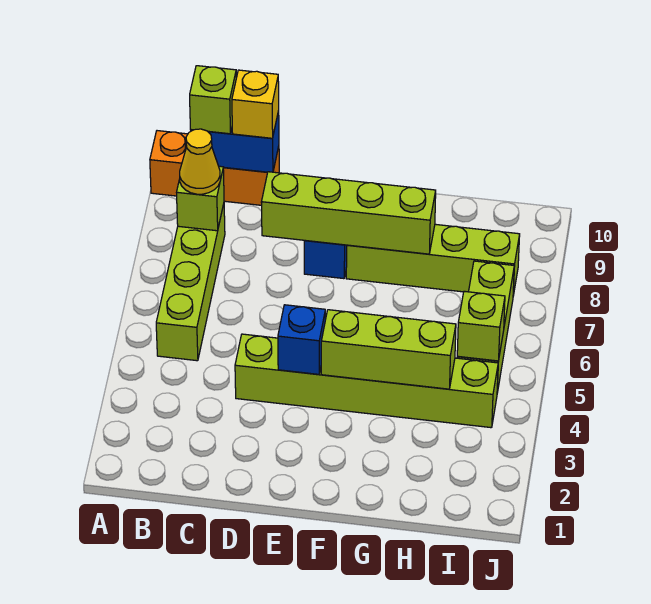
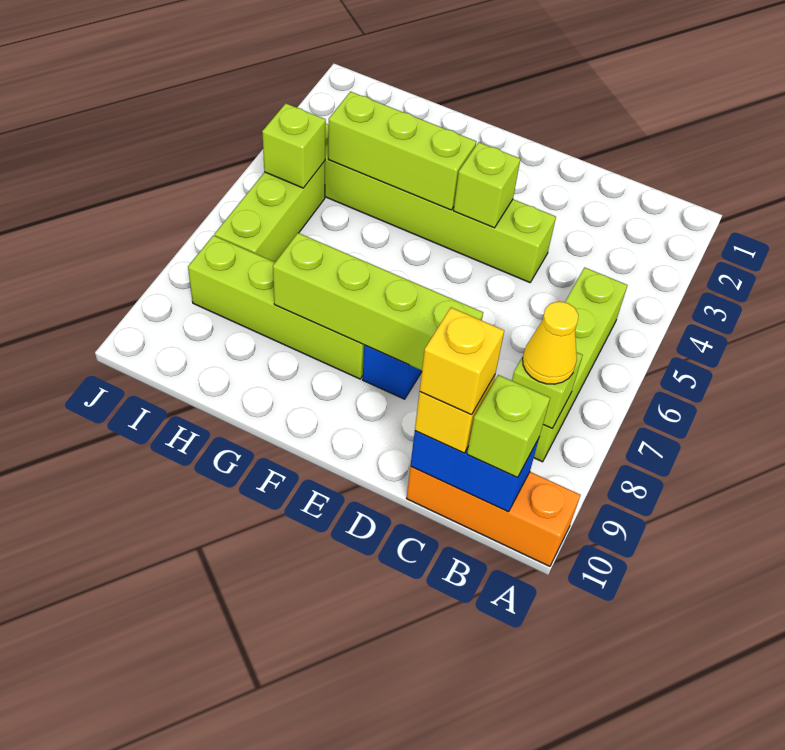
none -> yellow brick C10 level 4
blue brick E4 level 2 -> lime brick E4 level 2

